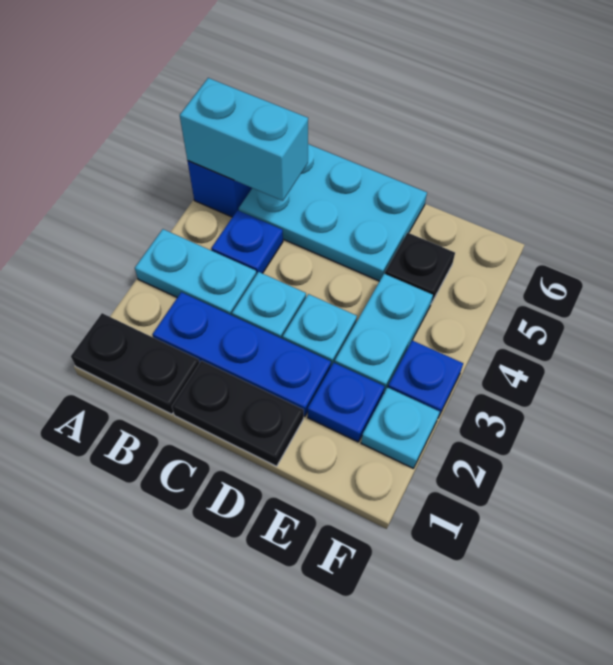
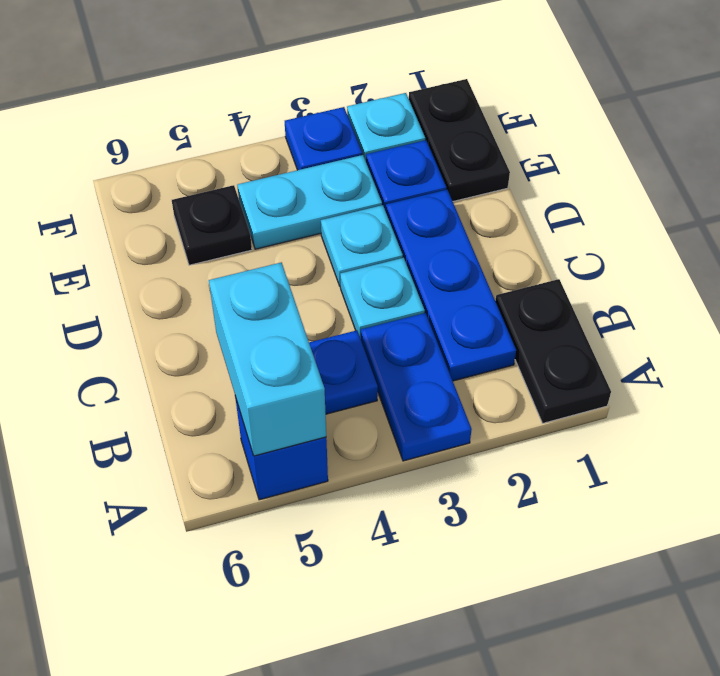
cyan plate A3:B3 level 1 -> blue plate A3:B3 level 1
cyan plate B5:D6 level 1 -> none
black plate C1:D1 level 1 -> black plate E1:F1 level 1

